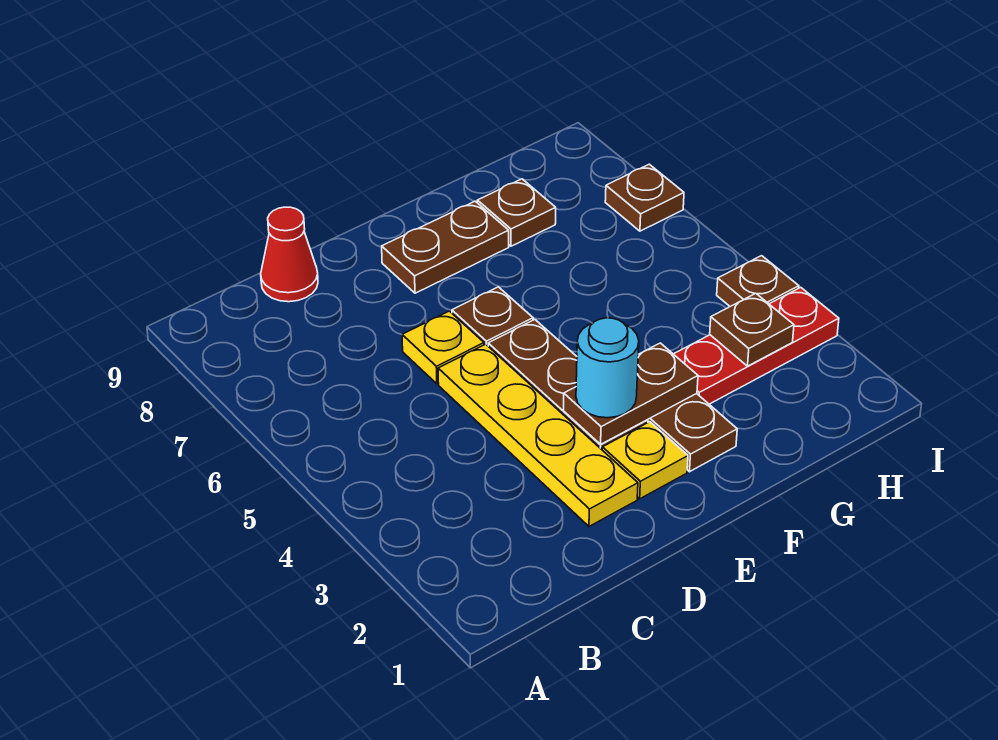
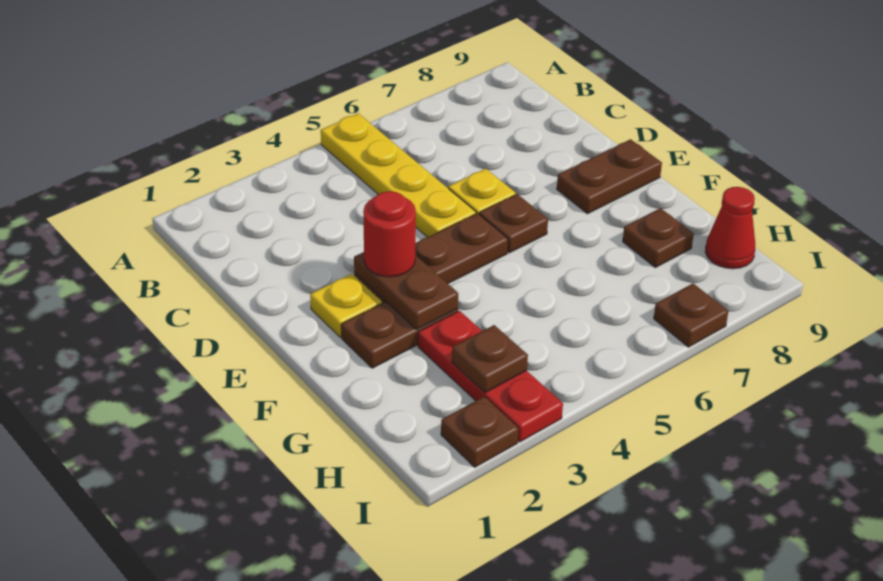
red cone C9 level 1 -> red cone H9 level 1
yellow plate D2:D5 level 1 -> yellow plate A5:D5 level 1
cyan round brick E3 level 3 -> red round brick E3 level 3
brown plate E8:F8 level 1 -> brown plate E8:E9 level 1
brown plate I4 level 1 -> brown plate I2 level 1

